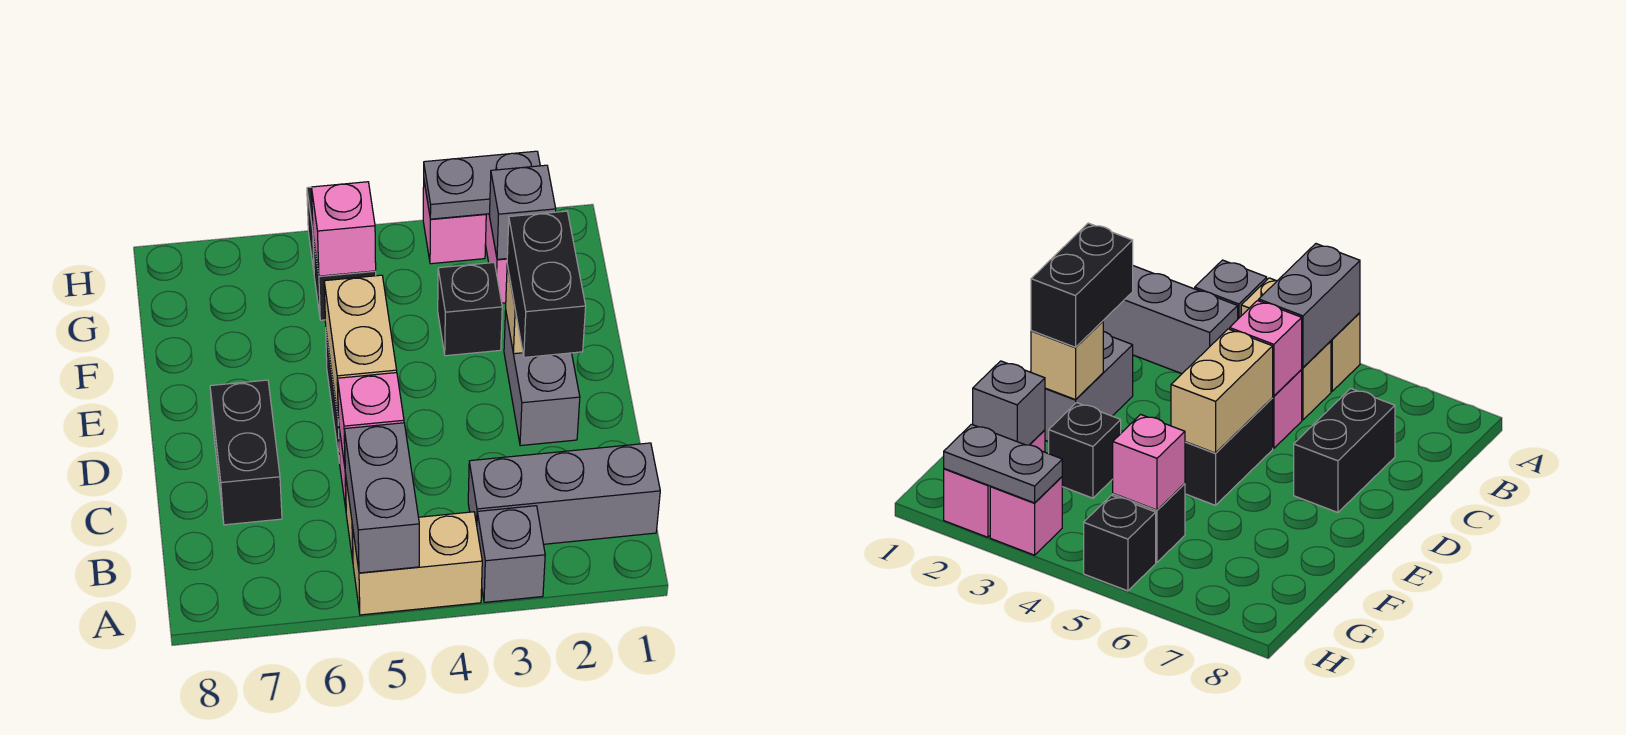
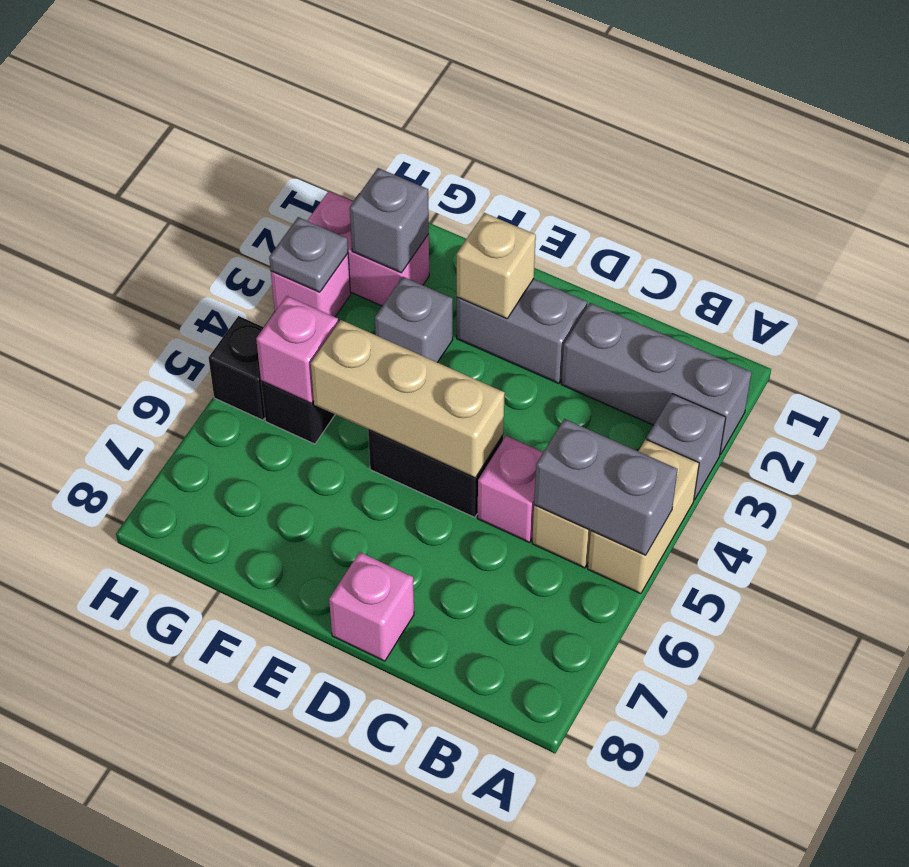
grey brick B1:B3 level 1 -> grey brick A2:C2 level 1
pink brick C5 level 2 -> pink brick D8 level 1
black brick C7:D7 level 1 -> none
black brick D2:E2 level 3 -> none
tan brick D5:E5 level 2 -> tan brick D5:F5 level 2
black brick F3 level 1 -> grey brick F3 level 1
grey plate H2:H3 level 2 -> grey plate H3 level 2

